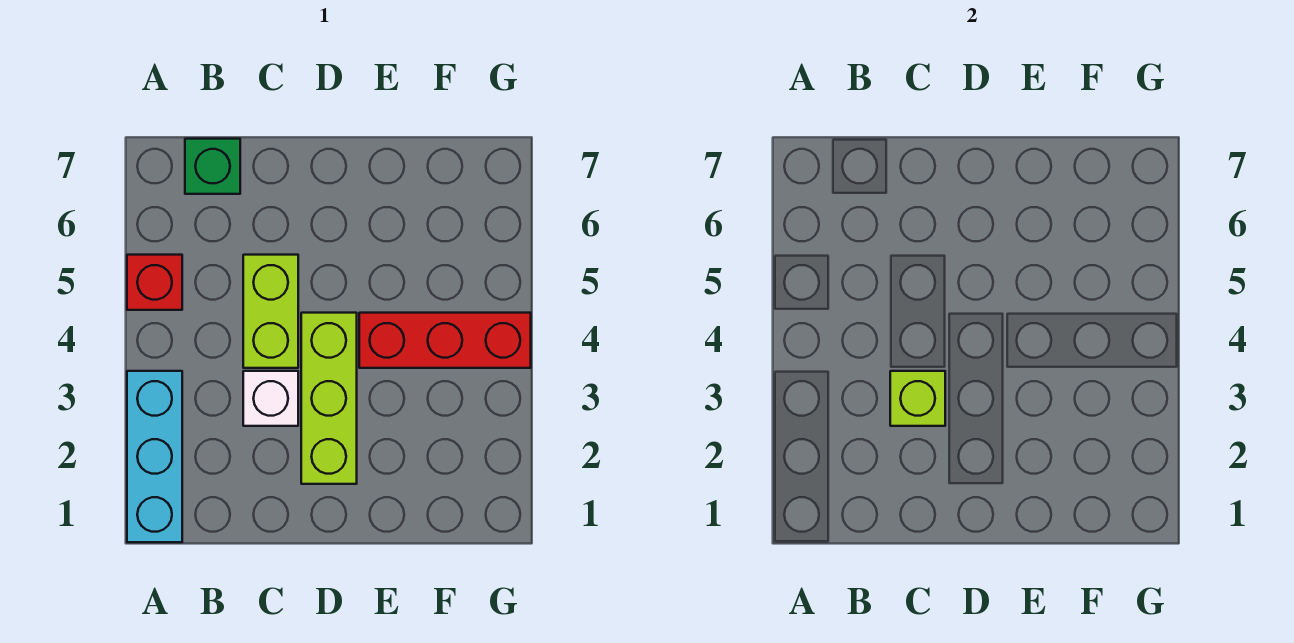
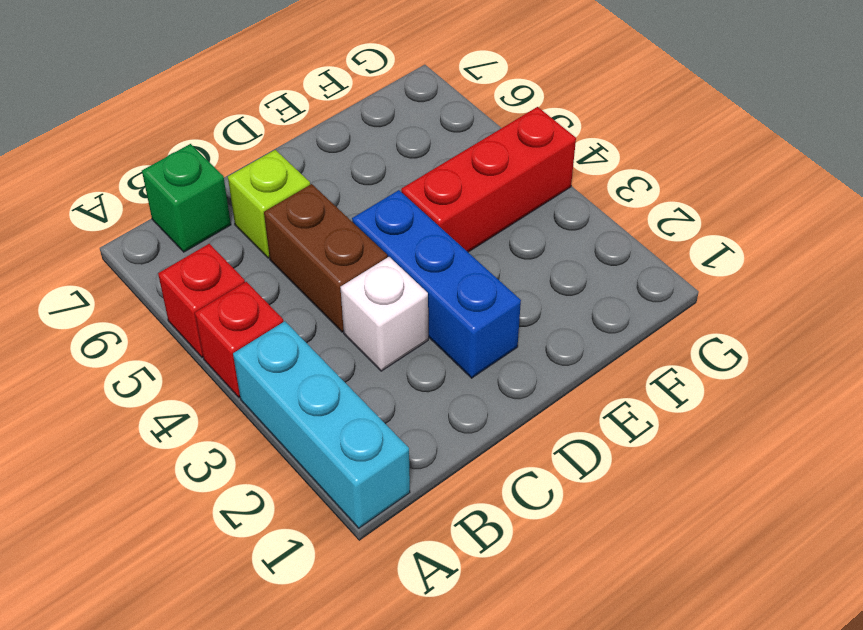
none -> red brick A4 level 1
lime brick C3 level 2 -> lime brick C6 level 1
lime brick C4:C5 level 1 -> brown brick C4:C5 level 1
lime brick D2:D4 level 1 -> blue brick D2:D4 level 1

